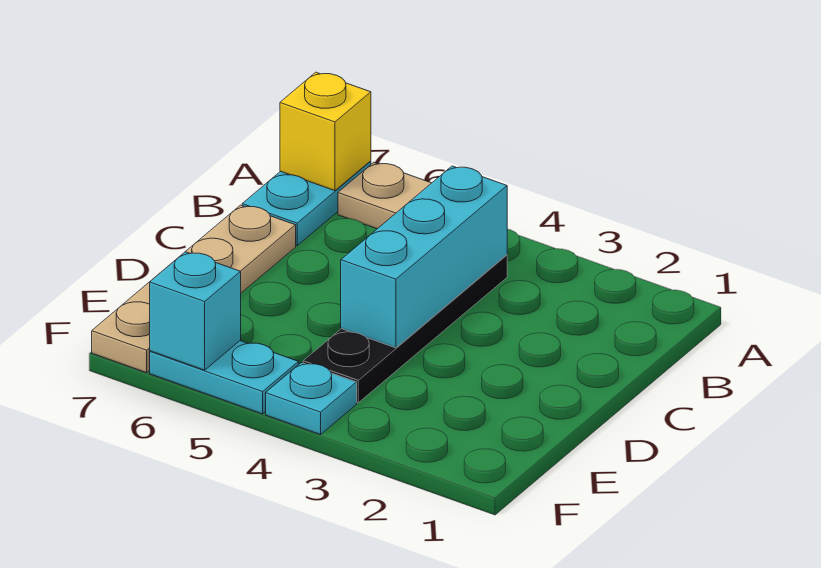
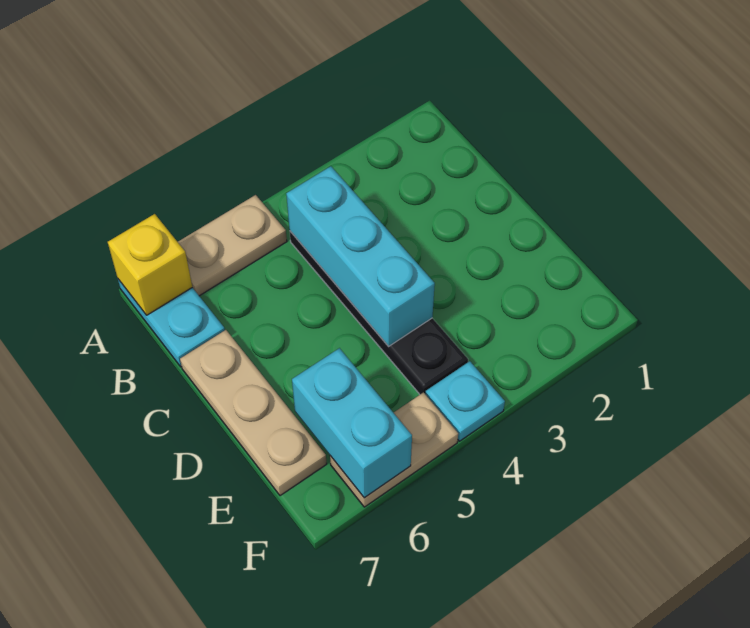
tan plate C7:F7 level 1 -> tan plate C7:E7 level 1
cyan plate F5:F6 level 1 -> tan plate F5:F6 level 1
cyan brick F6 level 2 -> cyan brick E6:F6 level 2

